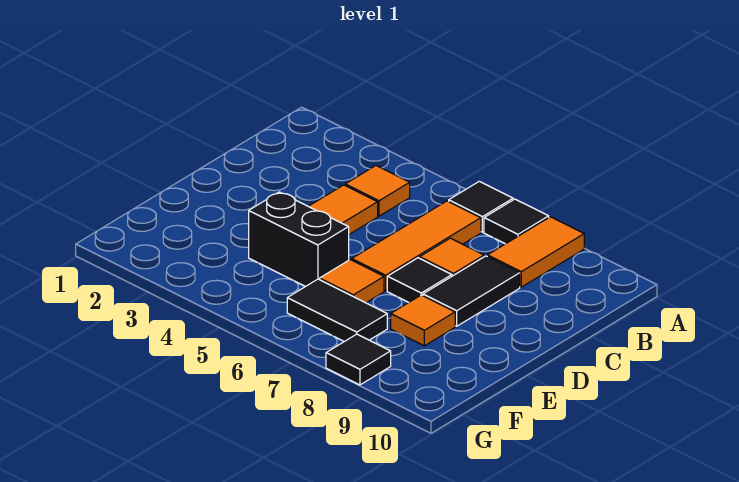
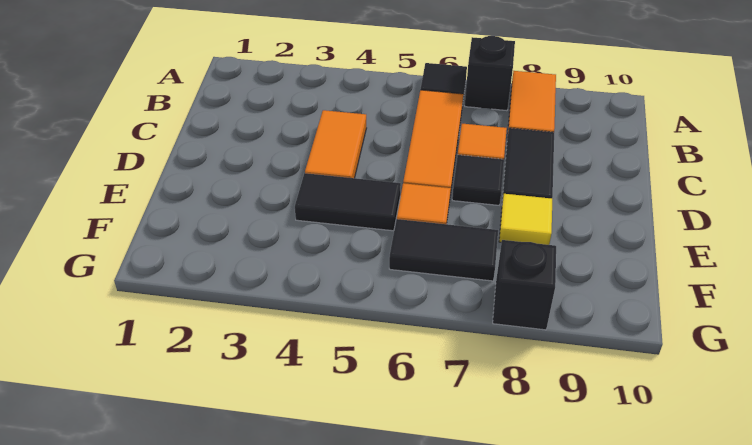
black tile A7 level 1 -> black brick A7 level 1
orange tile B4 level 1 -> none
black brick E4:E5 level 1 -> black tile E4:E5 level 1
orange tile E8 level 1 -> yellow tile E8 level 1
black tile G8 level 1 -> black brick G8 level 1

